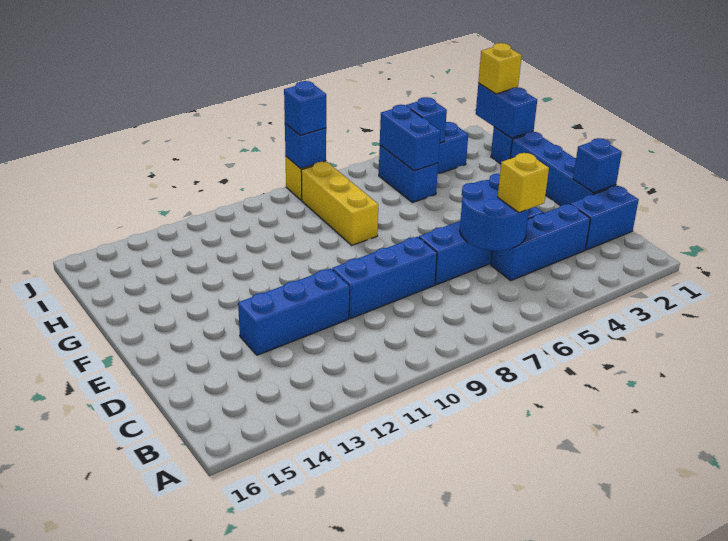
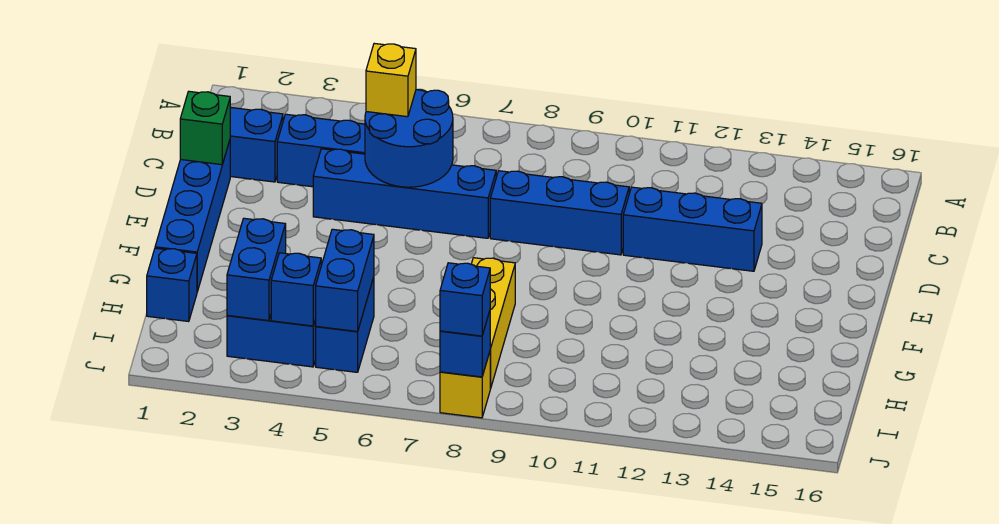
blue brick D1 level 2 -> green brick D1 level 2
blue brick H1:I1 level 2 -> blue brick H3:I3 level 2
yellow brick I1 level 3 -> none

